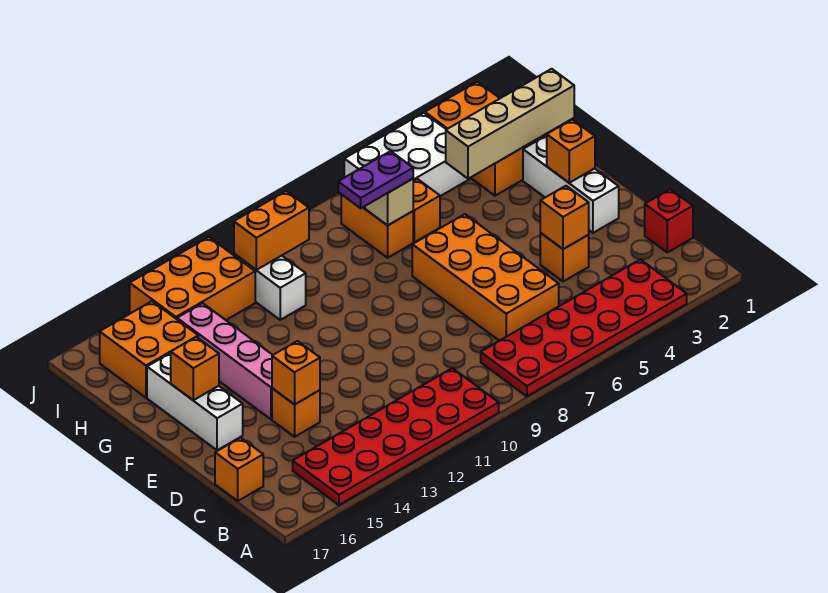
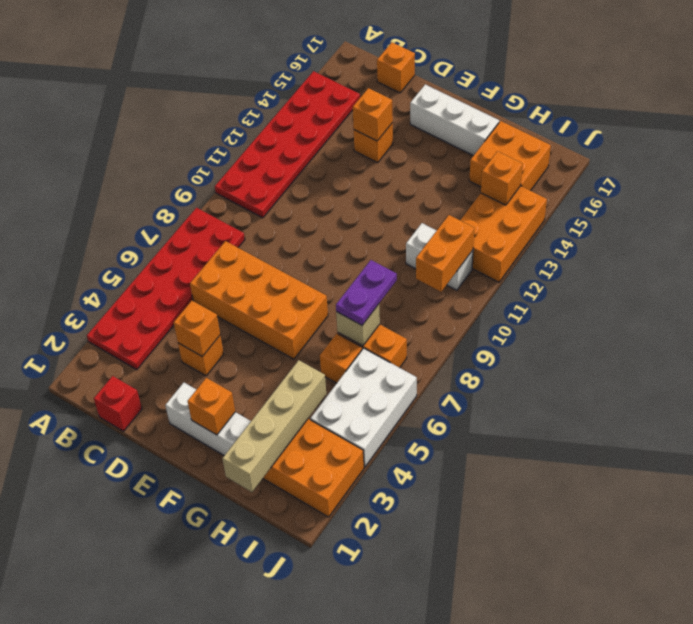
pink brick E14:H14 level 1 -> none
orange brick F16 level 2 -> orange brick I14 level 2

